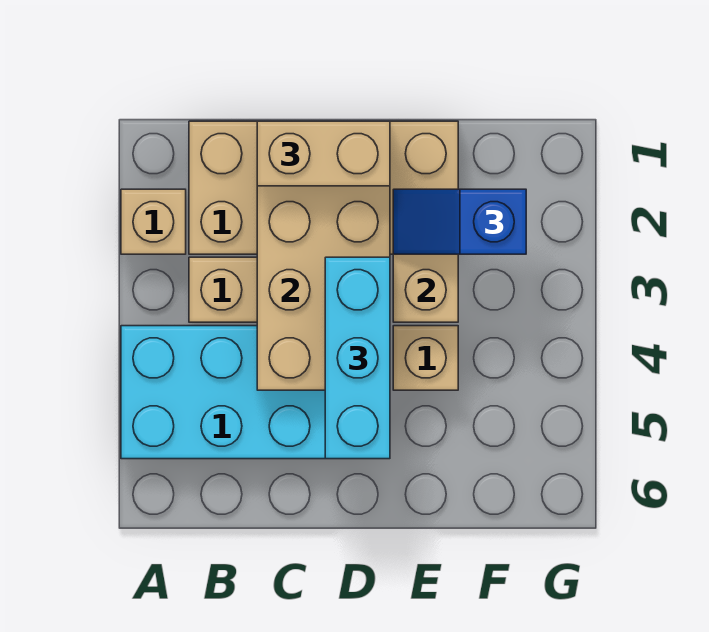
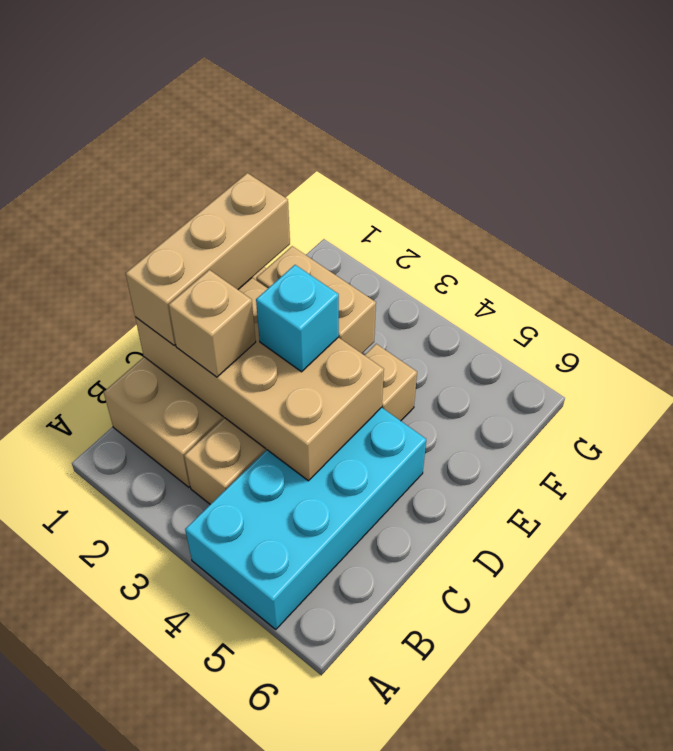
tan brick A2 level 1 -> tan brick C2 level 3
tan brick C1:D1 level 3 -> tan brick C1:E1 level 3
cyan brick D3:D5 level 3 -> cyan brick D3 level 3
blue slope E2:F2 level 3 top F -> none

